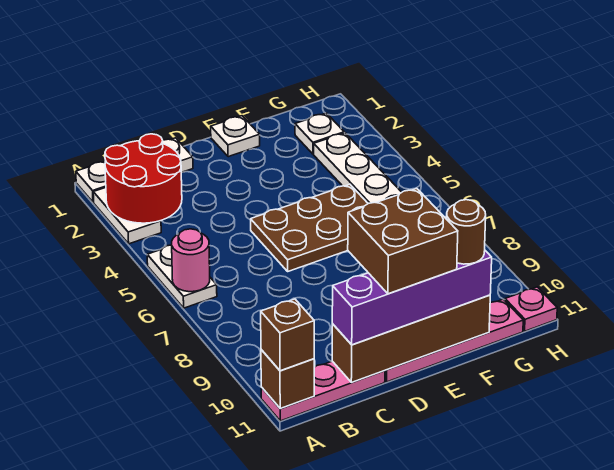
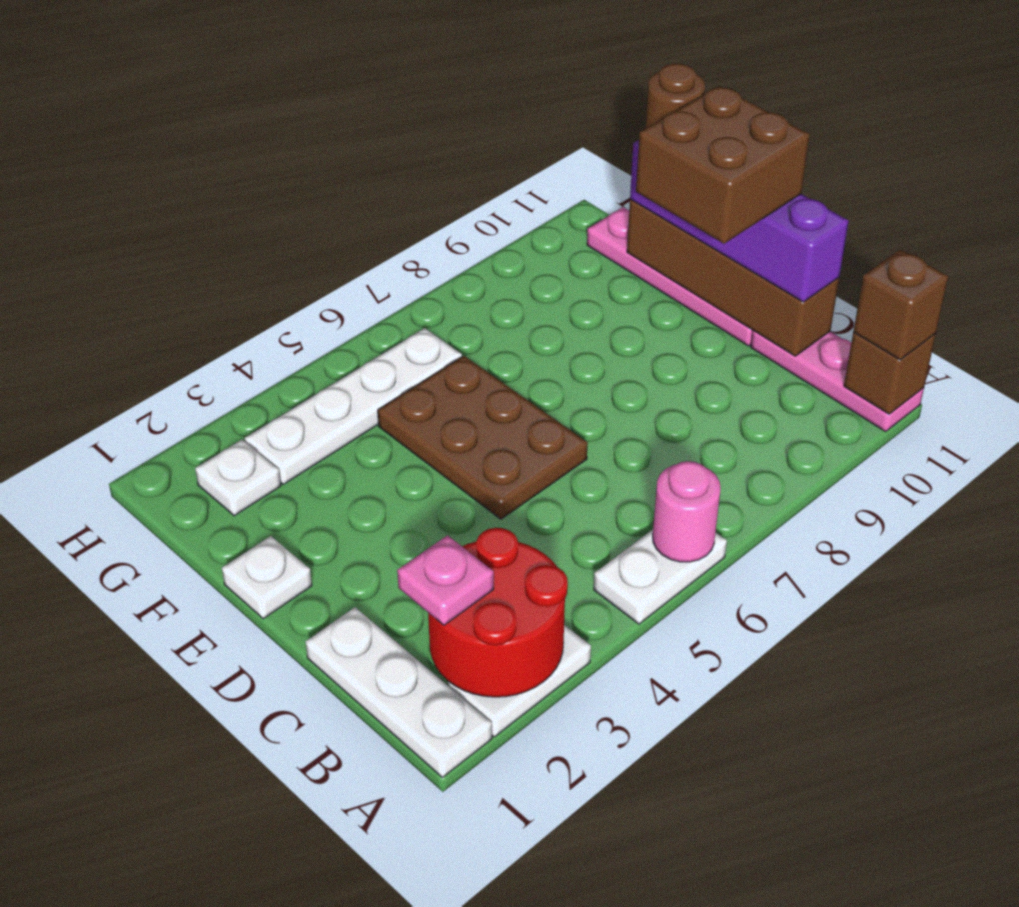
pink plate H11 level 1 -> pink plate B2 level 3

